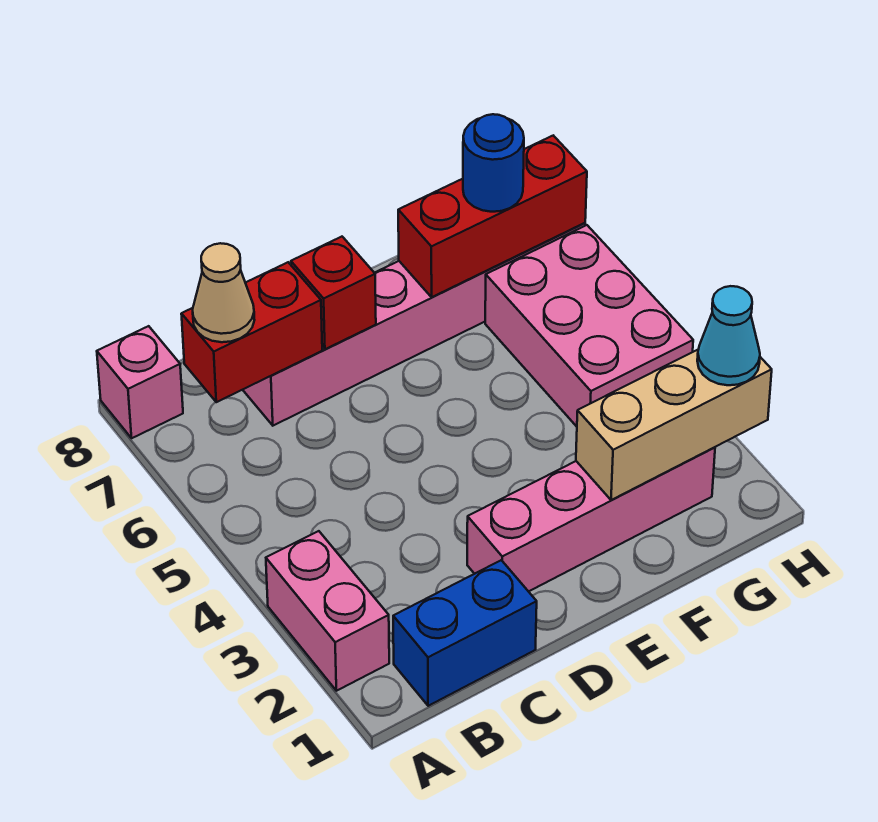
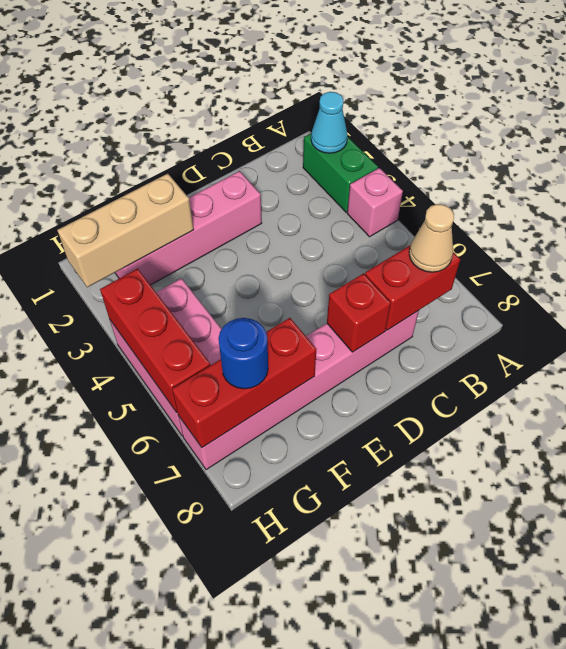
pink brick A2:A3 level 1 -> green brick A2:A3 level 1
pink brick A8 level 1 -> pink brick A4 level 1
blue brick B1:C1 level 1 -> none
cyan cone H2 level 3 -> cyan cone A2 level 2
none -> red brick H4:H6 level 2

